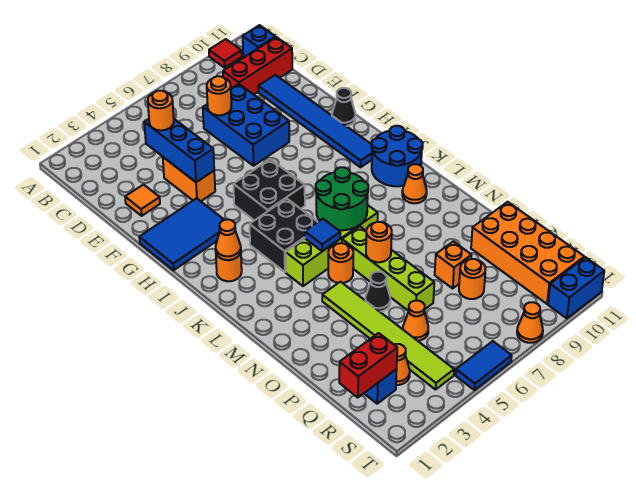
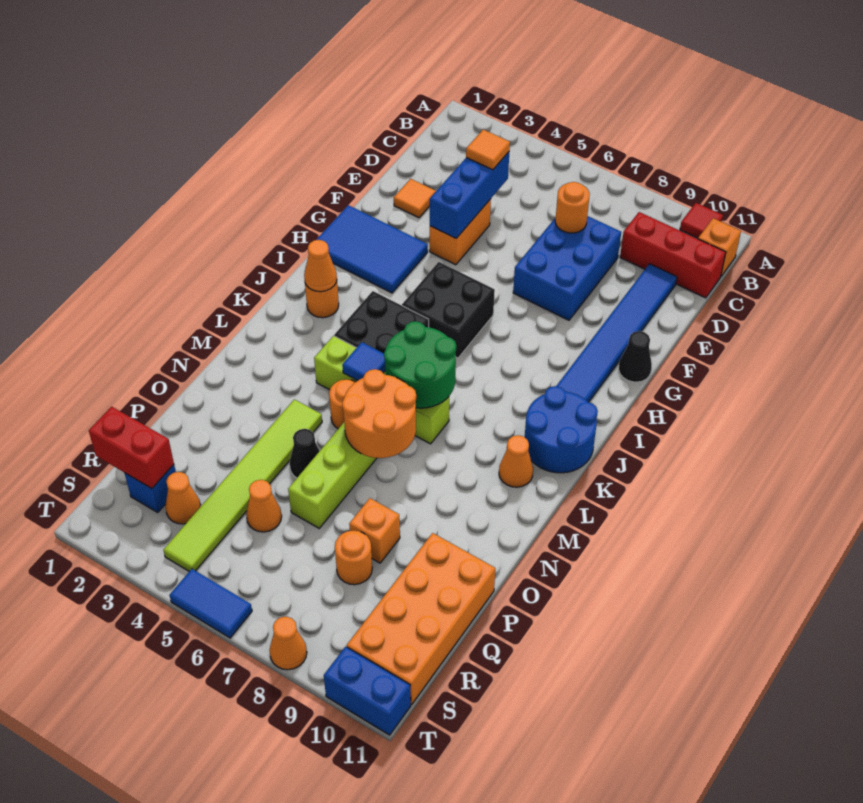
blue brick B11 level 1 -> orange brick B11 level 1
orange round brick D4 level 3 -> orange tile D4 level 3
orange round brick N6 level 2 -> orange round brick M6:N7 level 2

